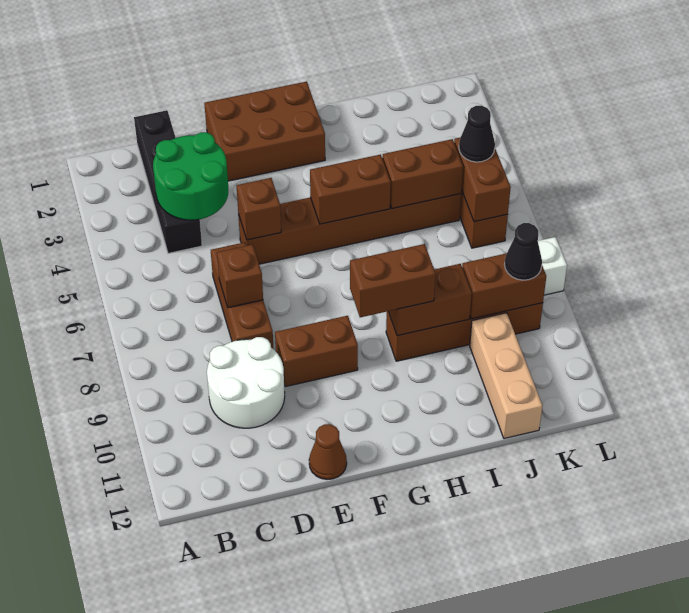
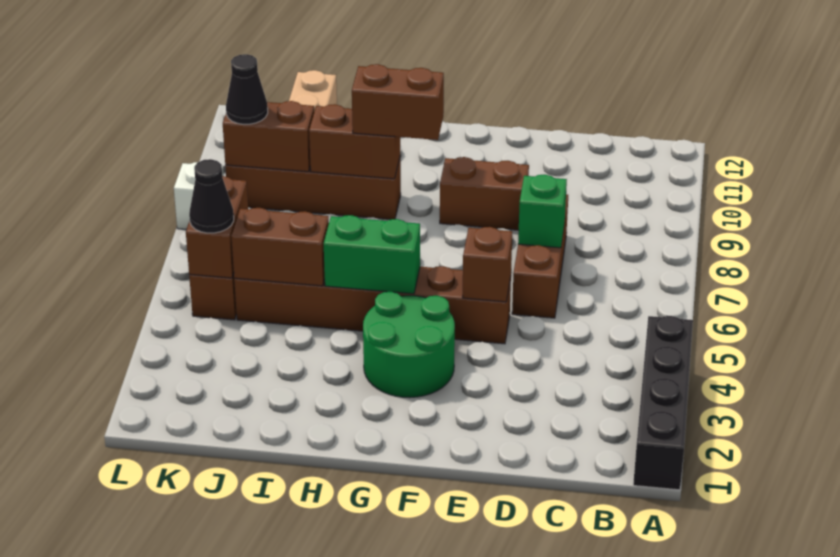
black brick C1:C4 level 1 -> black brick A1:A4 level 1
green round brick C3:D4 level 2 -> green round brick F3:G4 level 1
white round brick C9:D10 level 1 -> none
brown brick D7 level 2 -> green brick D7 level 2
brown brick E1:G2 level 1 -> none
brown cone E12 level 1 -> none
brown brick G5:H5 level 2 -> green brick G5:H5 level 2

